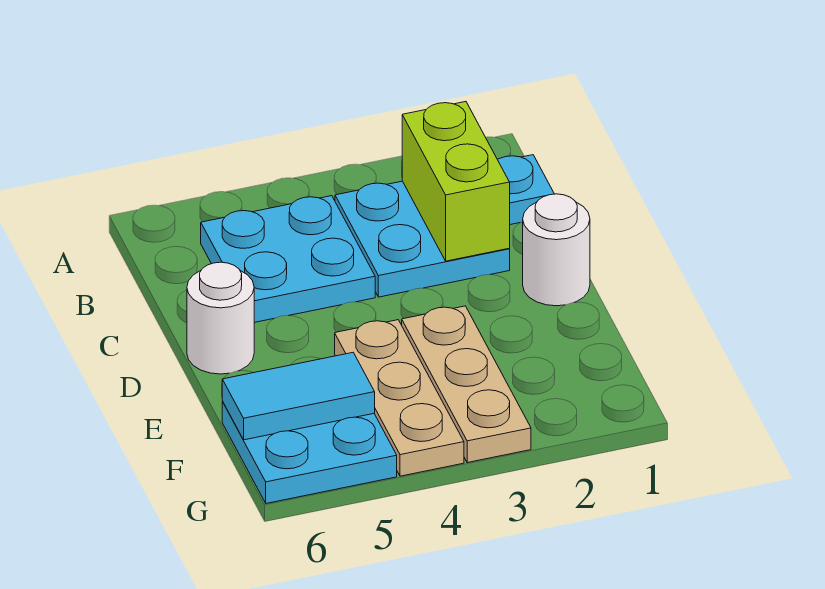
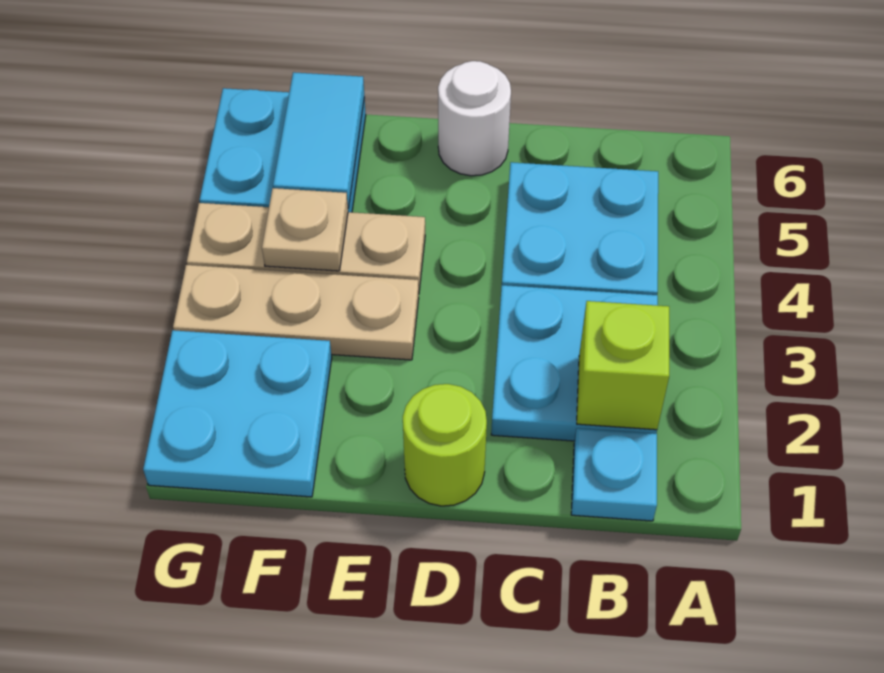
lime brick B2:C2 level 2 -> lime brick B2 level 2
white round brick D1 level 1 -> lime round brick D1 level 1
none -> cyan plate F1:G2 level 1
none -> tan plate F4 level 2

